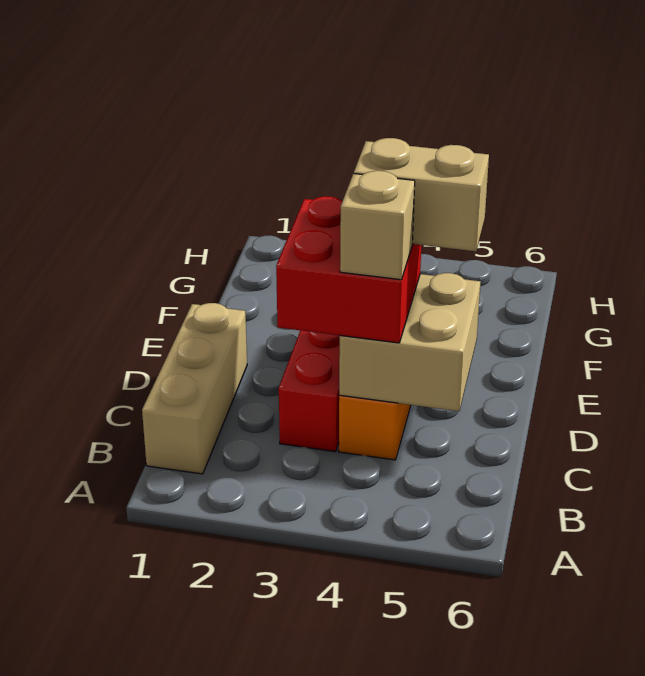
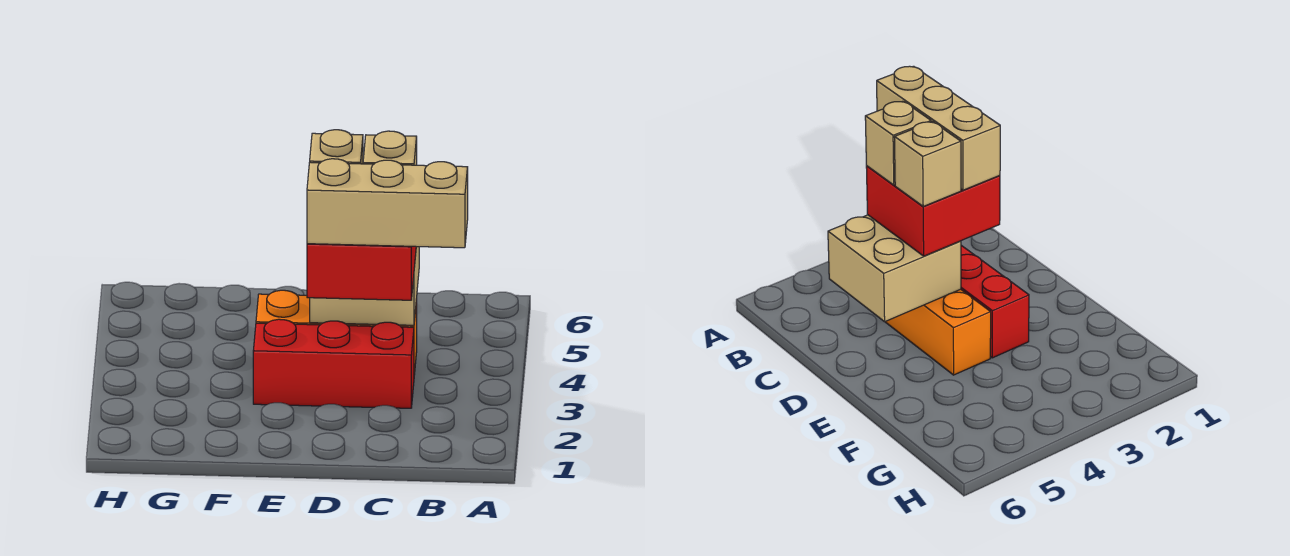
tan brick B1:D1 level 1 -> tan brick B3:D3 level 4
tan brick D4:D5 level 4 -> tan brick D4 level 4

